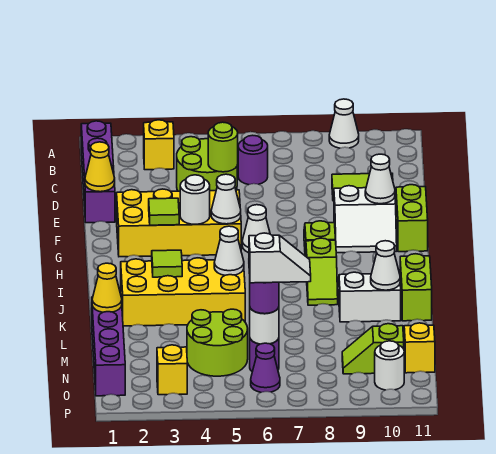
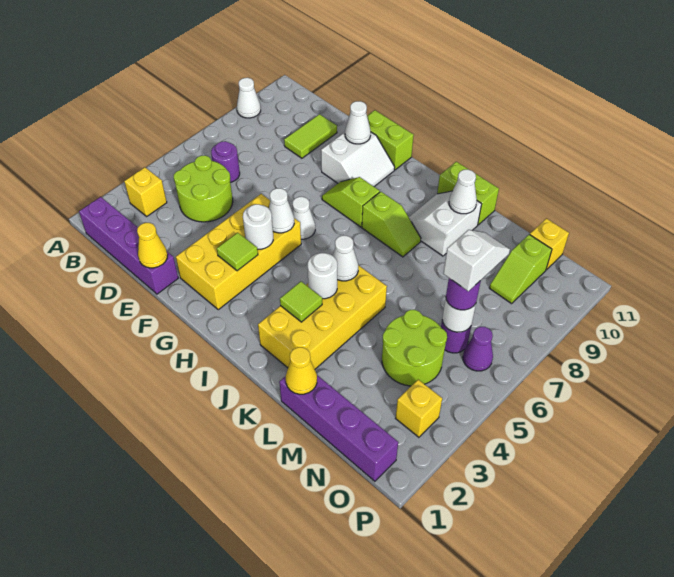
lime round brick D5 level 2 -> none
white round brick O10 level 1 -> white round brick J4 level 2

